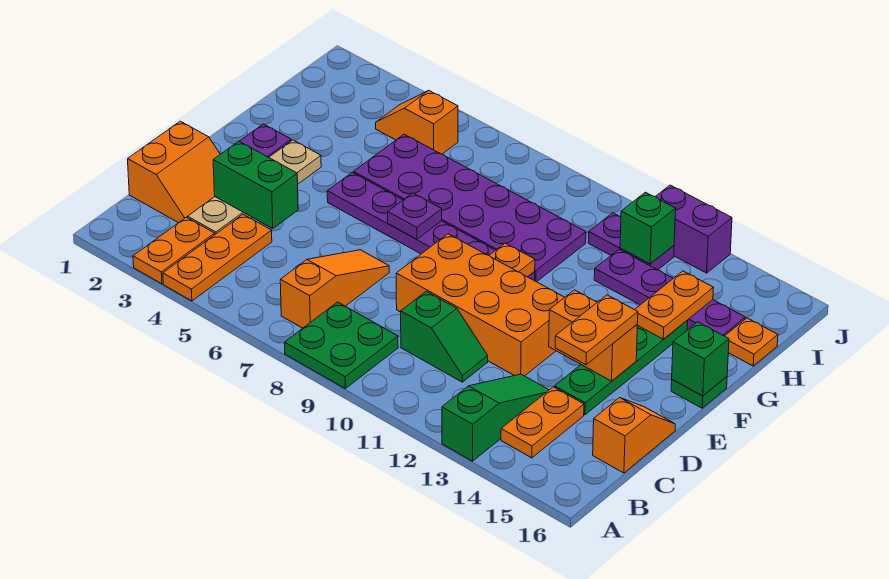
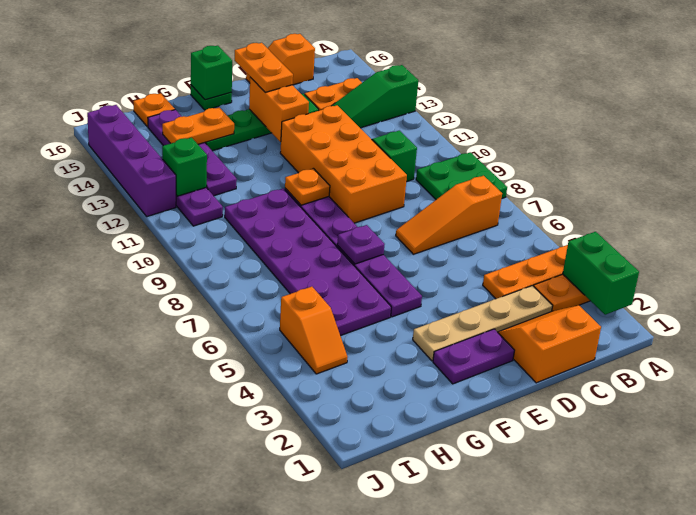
green brick D3:D4 level 2 -> green brick A2:A3 level 2
orange plate D14:E14 level 3 -> orange plate E14:E15 level 3
purple brick J12:J13 level 1 -> purple brick J12:J15 level 1

